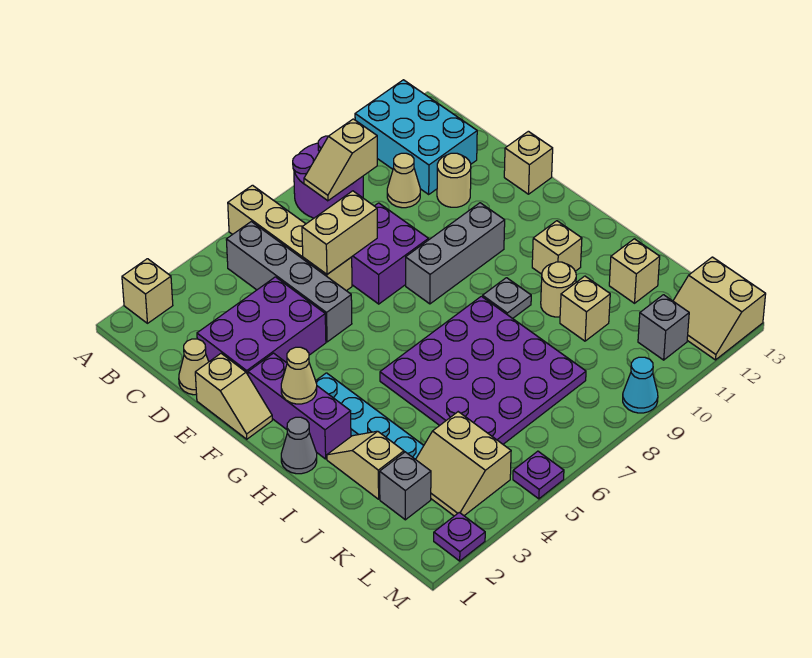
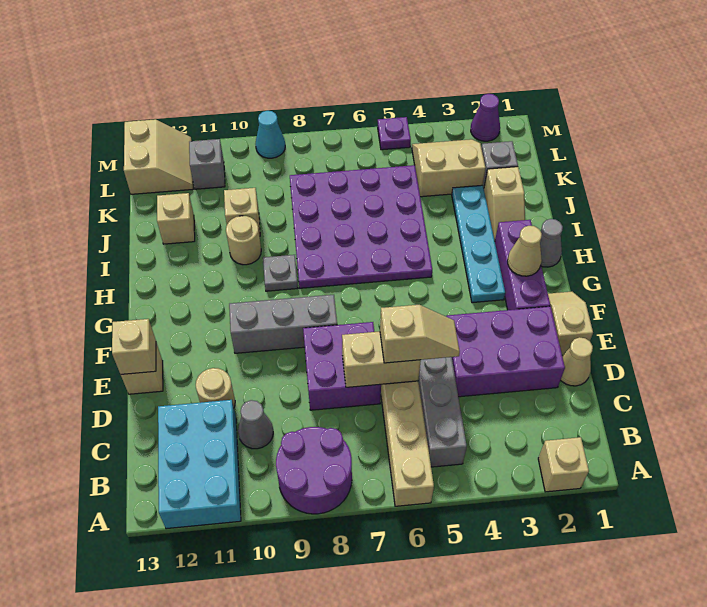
tan slope B8:B9 level 2 top 9 -> tan slope D5:D6 level 3 top 6
tan cone C10 level 1 -> grey cone C10 level 1
tan brick H11 level 1 -> tan brick E13 level 2
tan slope K3:L4 level 1 top 4 -> tan slope K3:L4 level 1 top K
purple plate M2 level 1 -> purple cone M2 level 1

